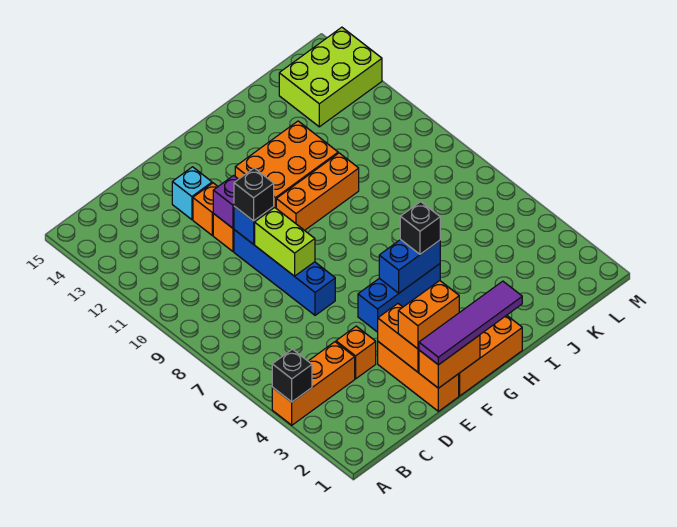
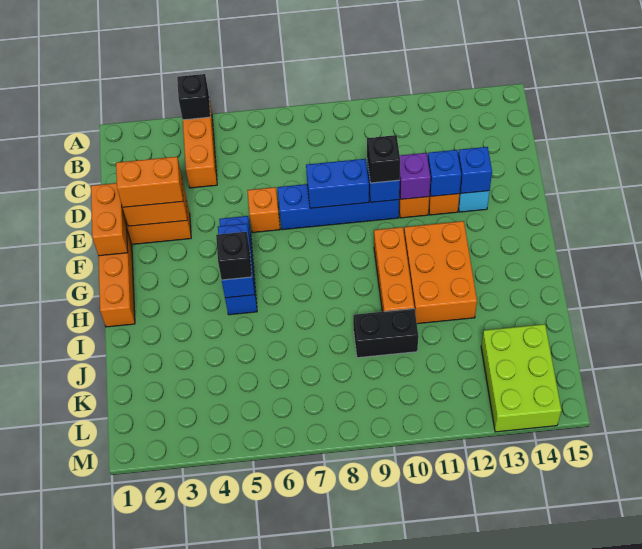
orange brick D4 level 1 -> orange brick E6 level 1
purple tile E1:H1 level 3 -> none
orange brick E2:F2 level 3 -> orange brick E2:E3 level 3
lime brick E8:E9 level 2 -> blue brick E8:E9 level 2
none -> blue brick E12 level 2
none -> blue brick E13 level 2
none -> black brick J9:J10 level 1

